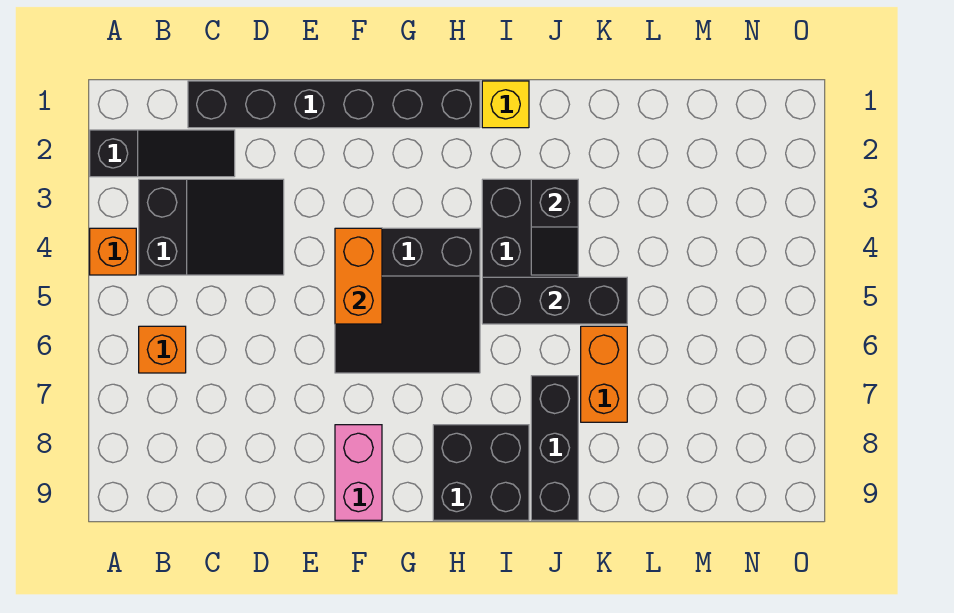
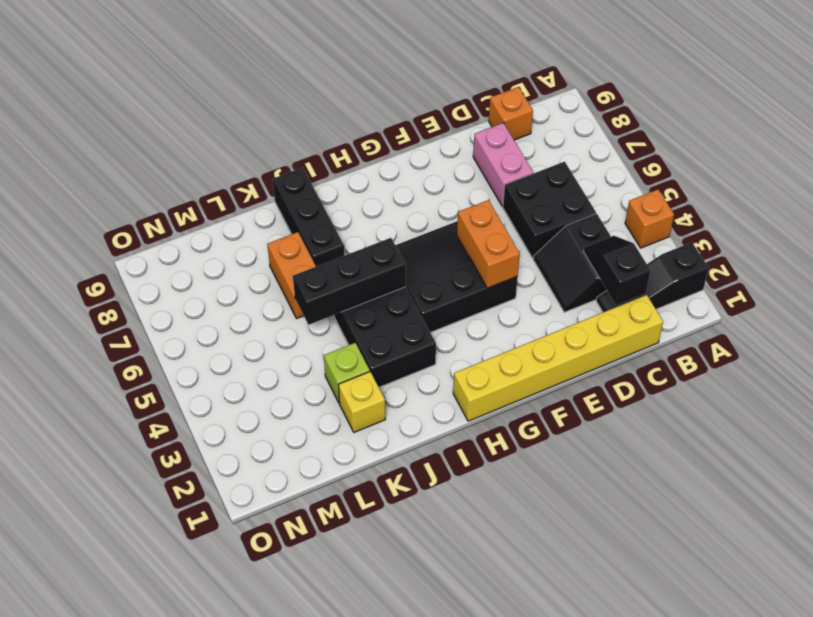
black slope B3:D4 level 1 top B -> black slope C3:D4 level 1 top C
orange brick B6 level 1 -> orange brick C9 level 1
black brick C1:H1 level 1 -> yellow brick C1:H1 level 1
pink brick F8:F9 level 1 -> pink brick D7:D8 level 1
black brick H8:I9 level 1 -> black brick C5:D6 level 1
yellow brick I1 level 1 -> yellow brick K2 level 1
black slope J3:J4 level 2 top 3 -> black slope C2:C3 level 2 top 2
none -> lime brick K3 level 1

